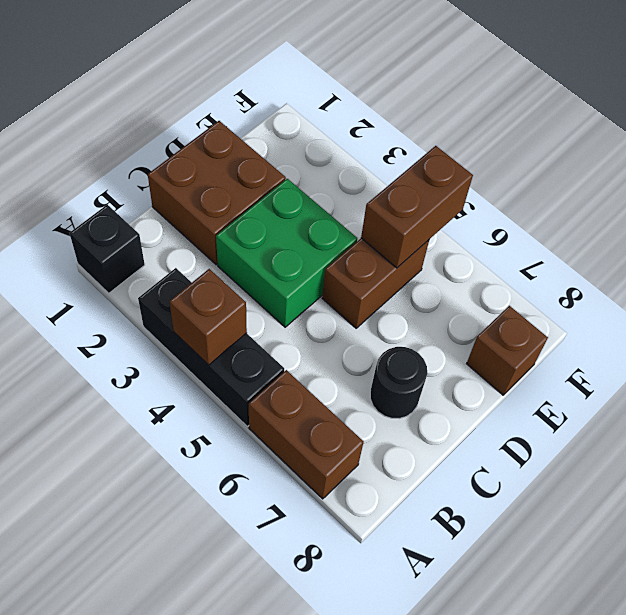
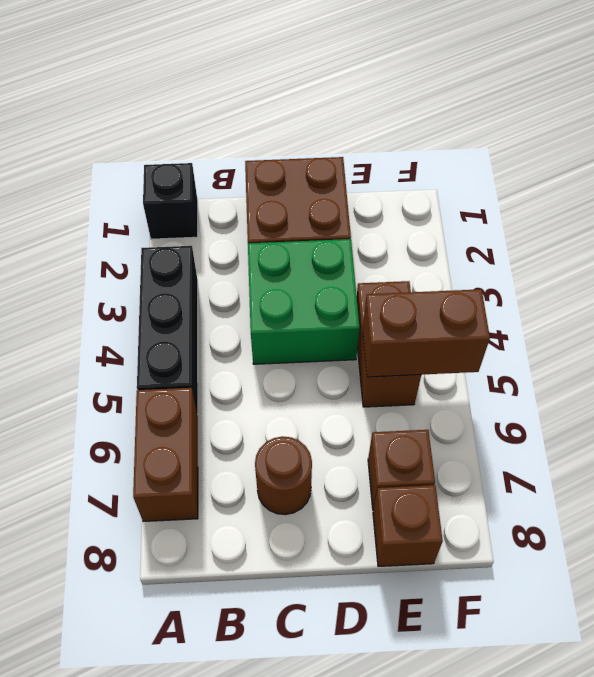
brown brick A4 level 2 -> brown brick E7 level 1
black round brick C7 level 1 -> brown round brick C7 level 1
brown brick D5:E5 level 1 -> brown brick E4:E5 level 1

